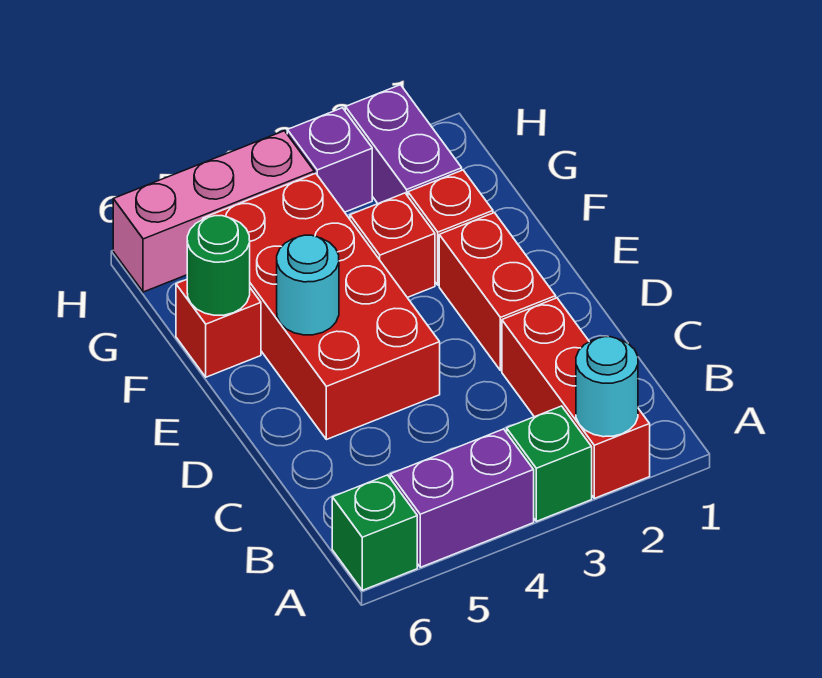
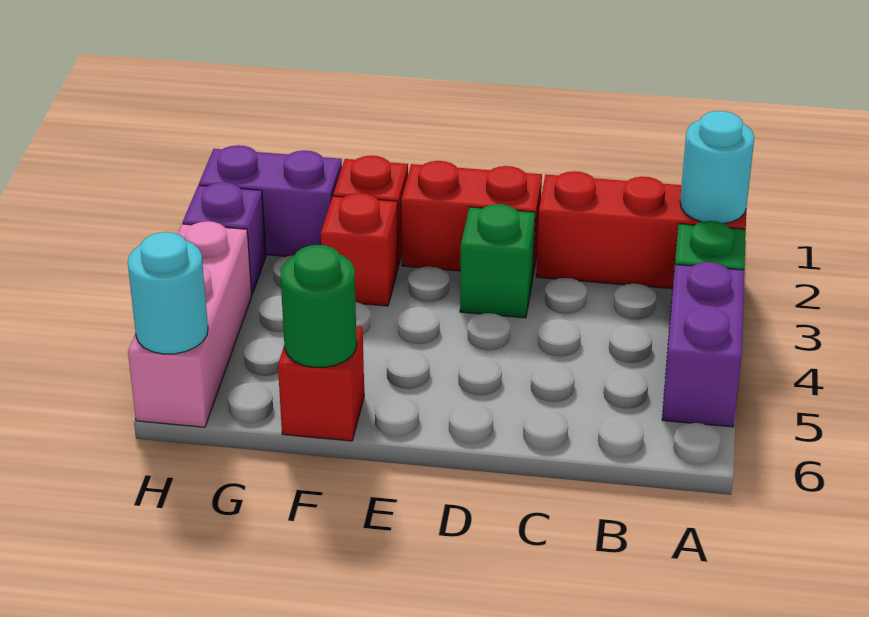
green brick A6 level 1 -> green brick D3 level 1
red brick D4:G5 level 1 -> none
cyan round brick E5 level 2 -> cyan round brick H6 level 2

